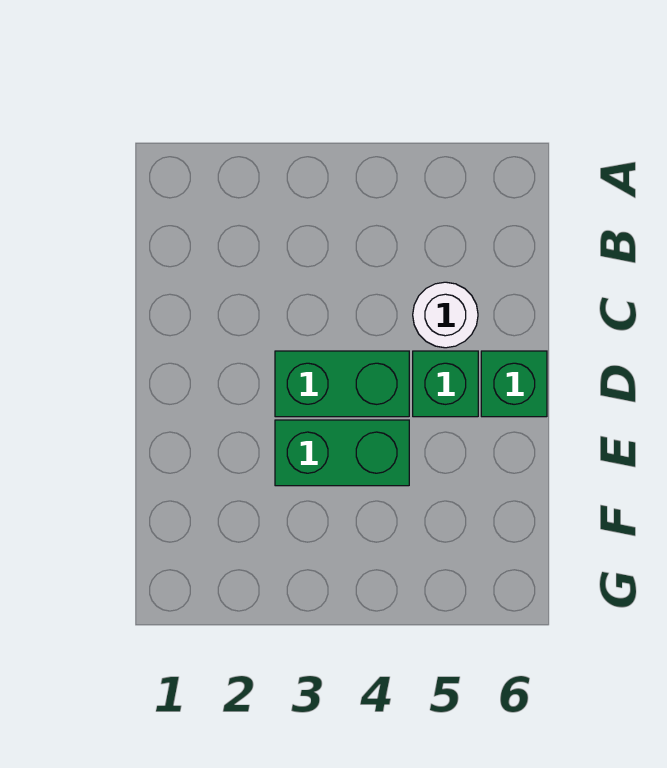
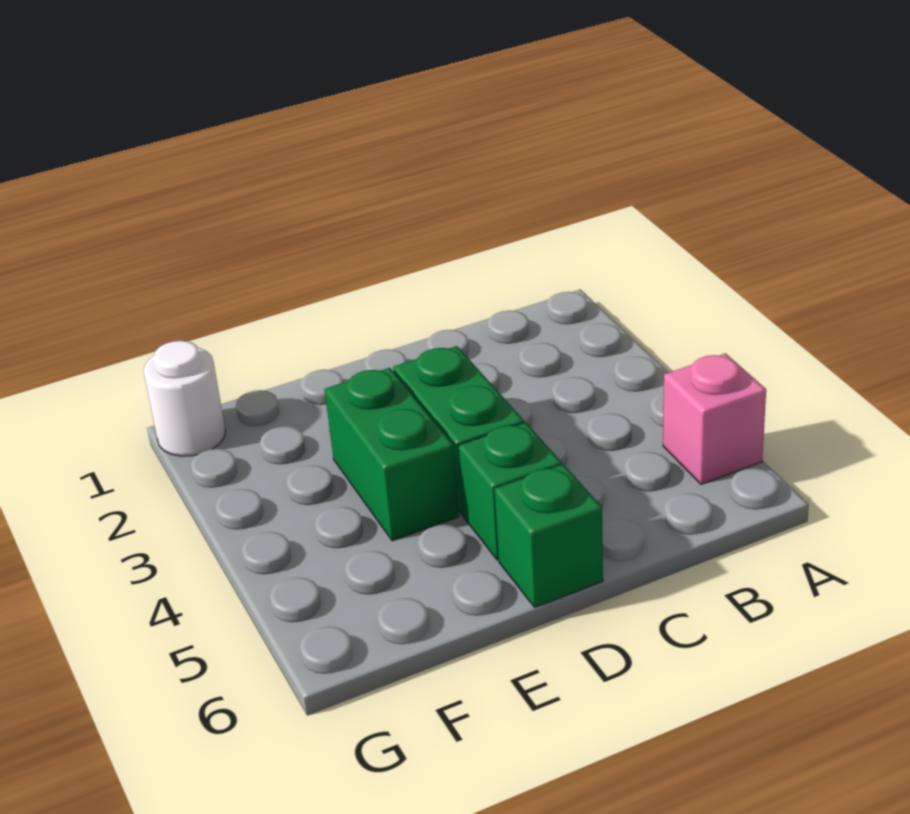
none -> pink brick A5 level 1
white round brick C5 level 1 -> white round brick G1 level 1

